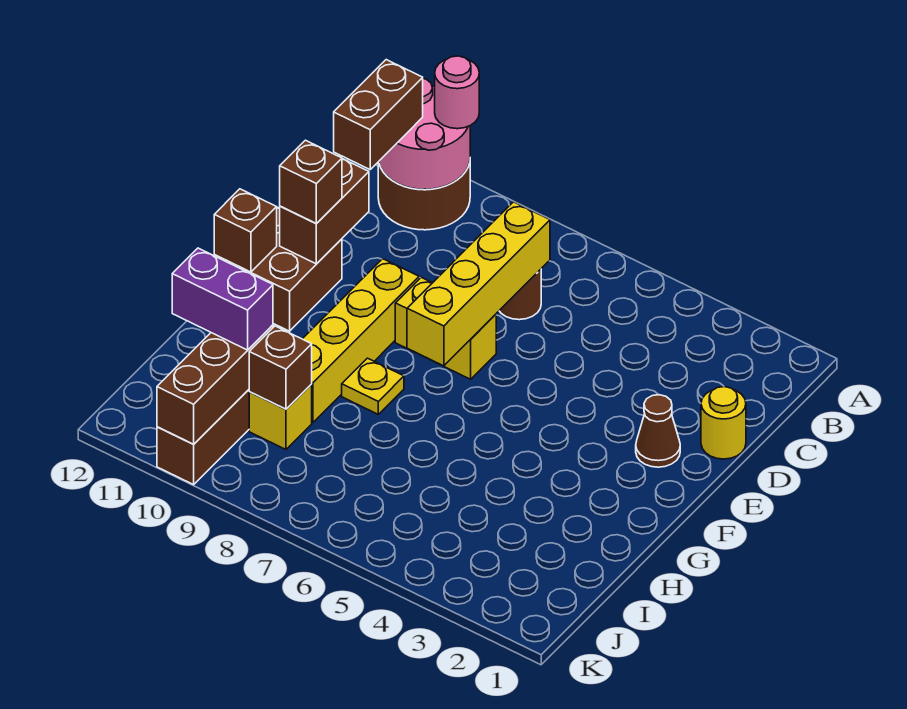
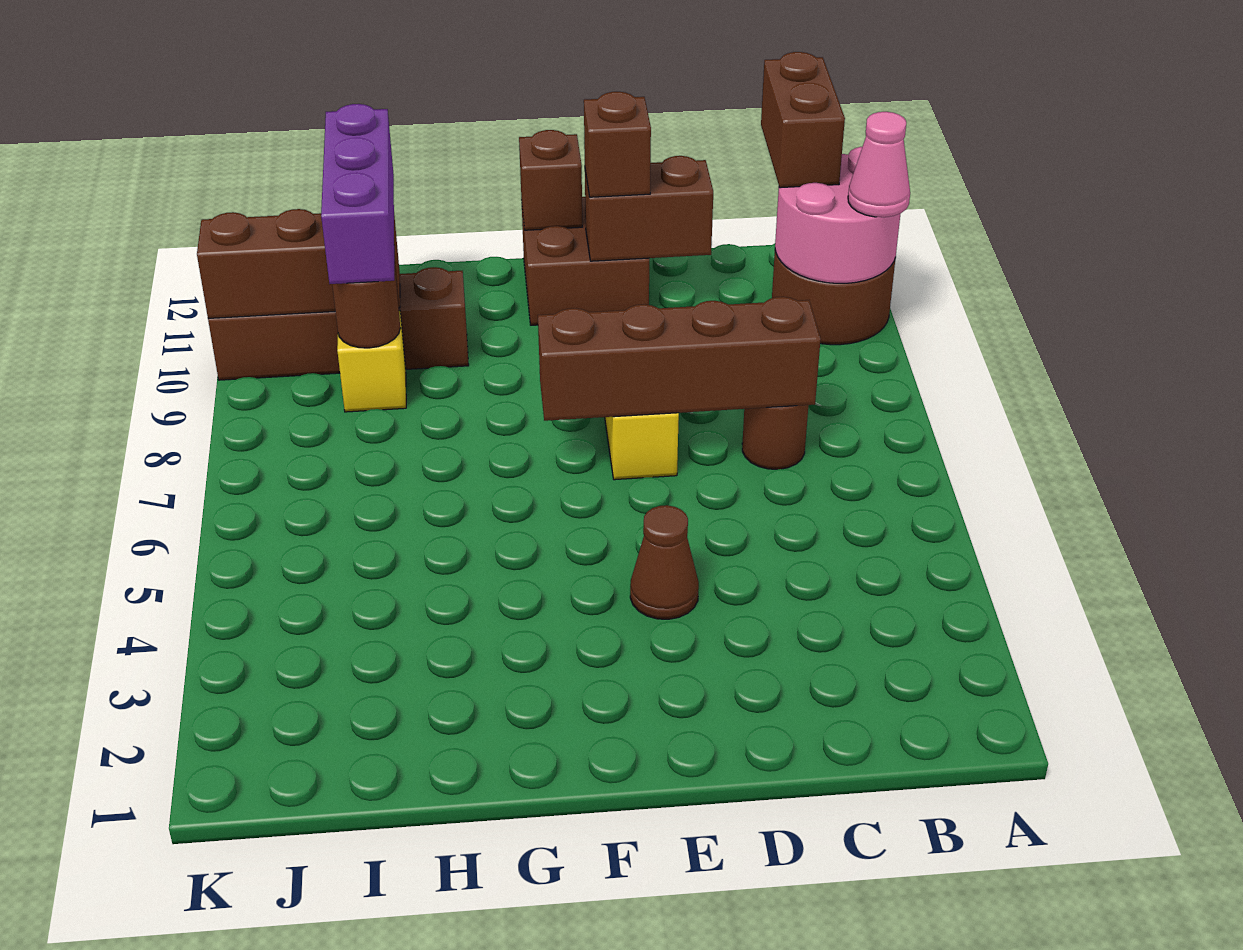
pink round brick A10 level 3 -> pink cone A10 level 3
brown brick B11:C11 level 3 -> brown brick B11:B12 level 3
yellow brick C7:F7 level 2 -> brown brick C7:F7 level 2
yellow round brick D1 level 1 -> none
brown cone E2 level 1 -> brown cone E4 level 1
yellow brick E9:H9 level 1 -> none
yellow plate G8 level 1 -> none
brown brick I9 level 2 -> brown round brick I9 level 2
purple brick I10:I11 level 3 -> purple brick I9:I11 level 3

